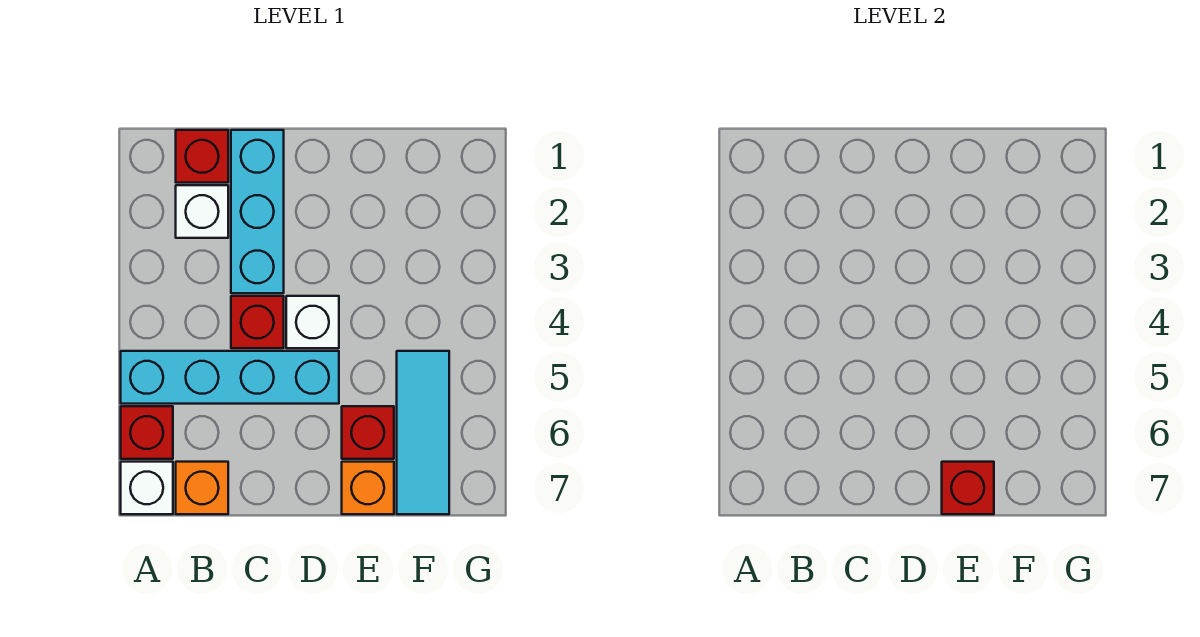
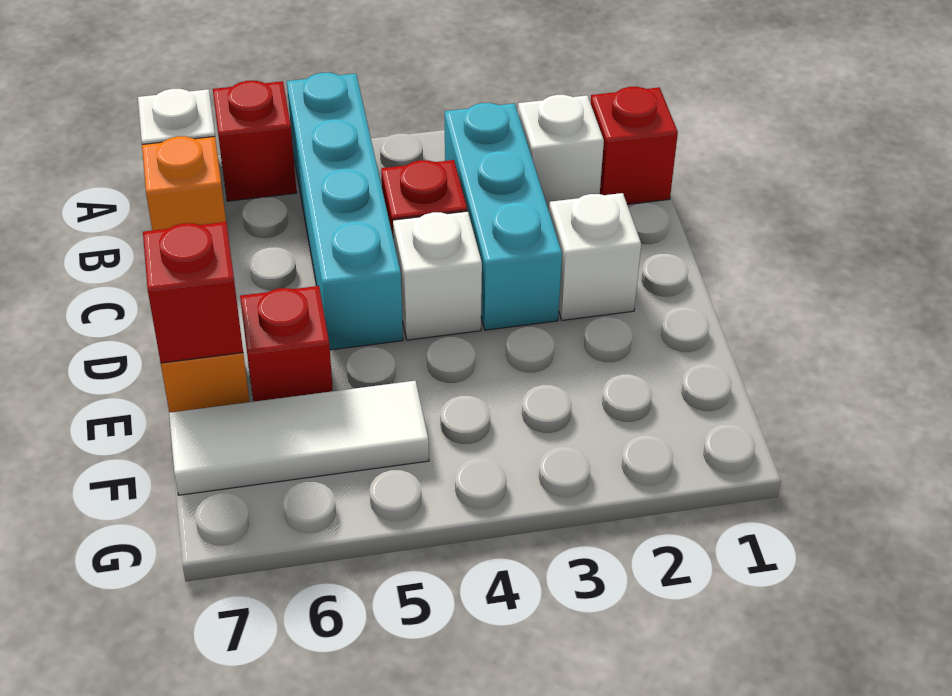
cyan brick C1:C3 level 1 -> cyan brick B3:D3 level 1
none -> white brick D2 level 1
cyan tile F5:F7 level 1 -> white tile F5:F7 level 1

